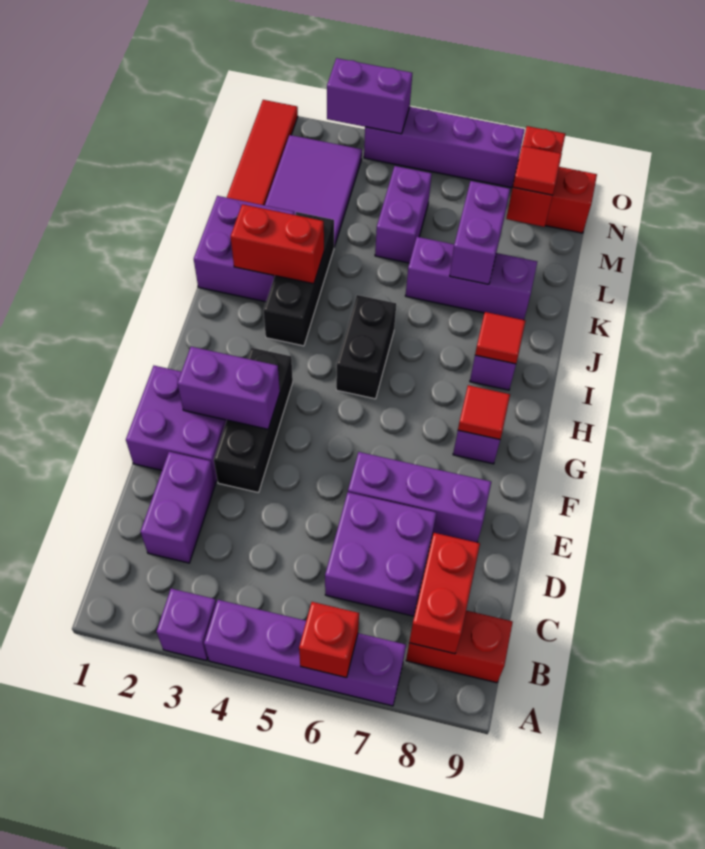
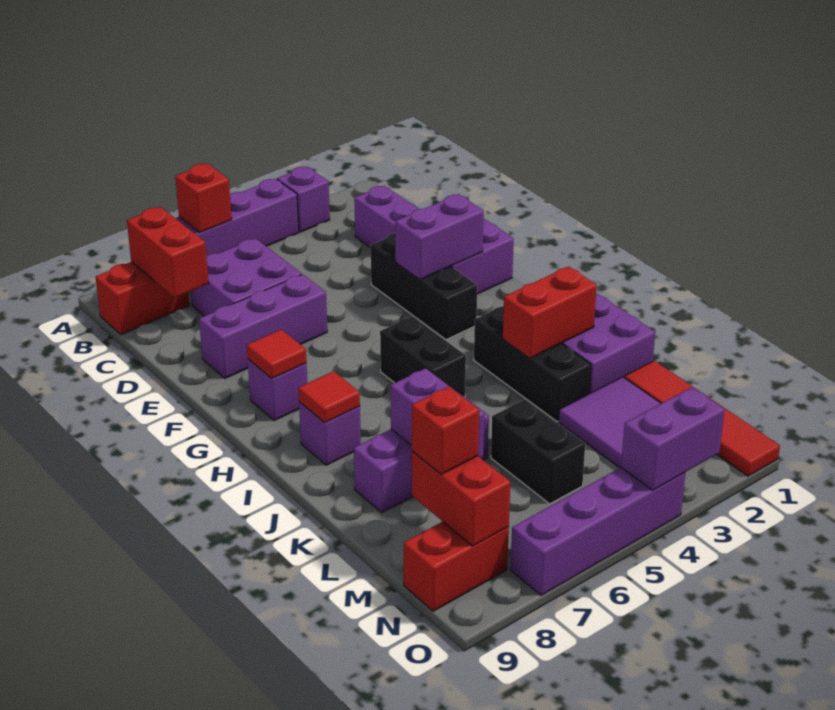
purple brick L5:M5 level 1 -> black brick L5:M5 level 1
red tile M8 level 3 -> red brick M8 level 3

